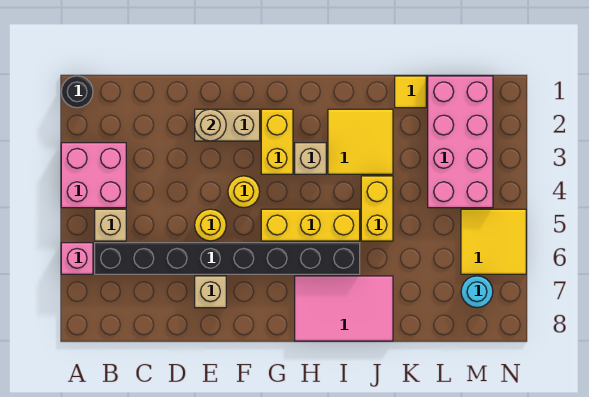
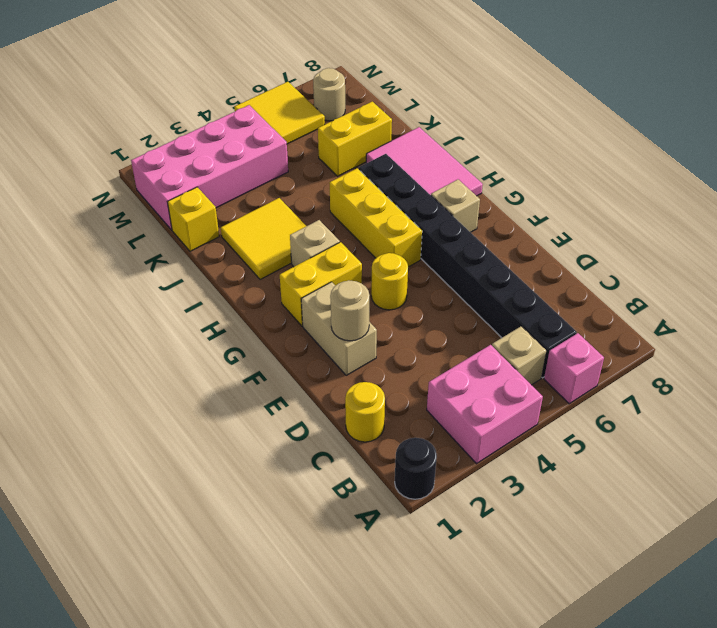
yellow round brick E5 level 1 -> yellow round brick C1 level 1
tan brick E7 level 1 -> tan brick G7 level 1
yellow brick J4:J5 level 1 -> yellow brick K6:K7 level 1
yellow tile K1 level 1 -> yellow brick K1 level 1
cyan round brick M7 level 1 -> tan round brick M7 level 1

